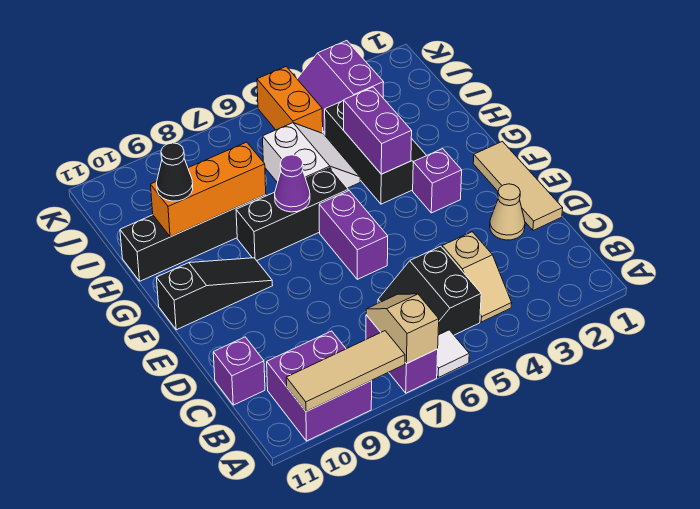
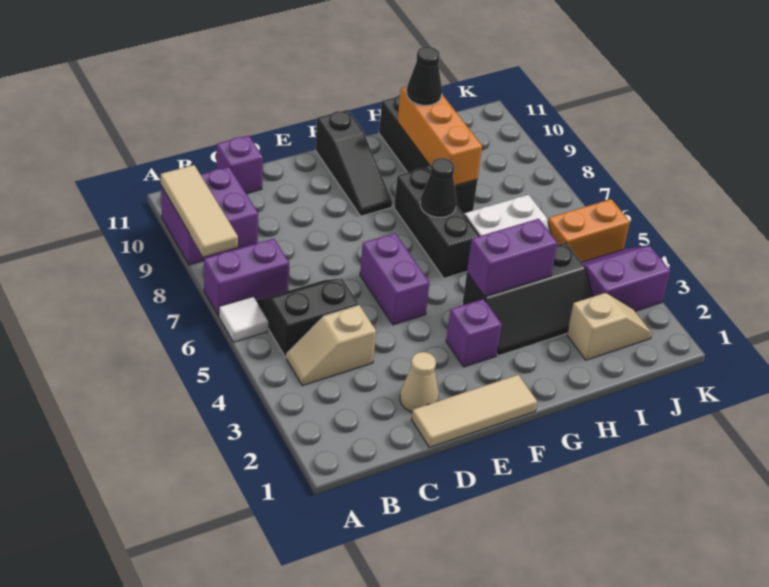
tan slope A7:B7 level 2 top A -> tan slope I2:J2 level 1 top I
purple brick E6:F6 level 1 -> purple brick E5:E6 level 1
purple cone G7 level 2 -> black cone G7 level 2

